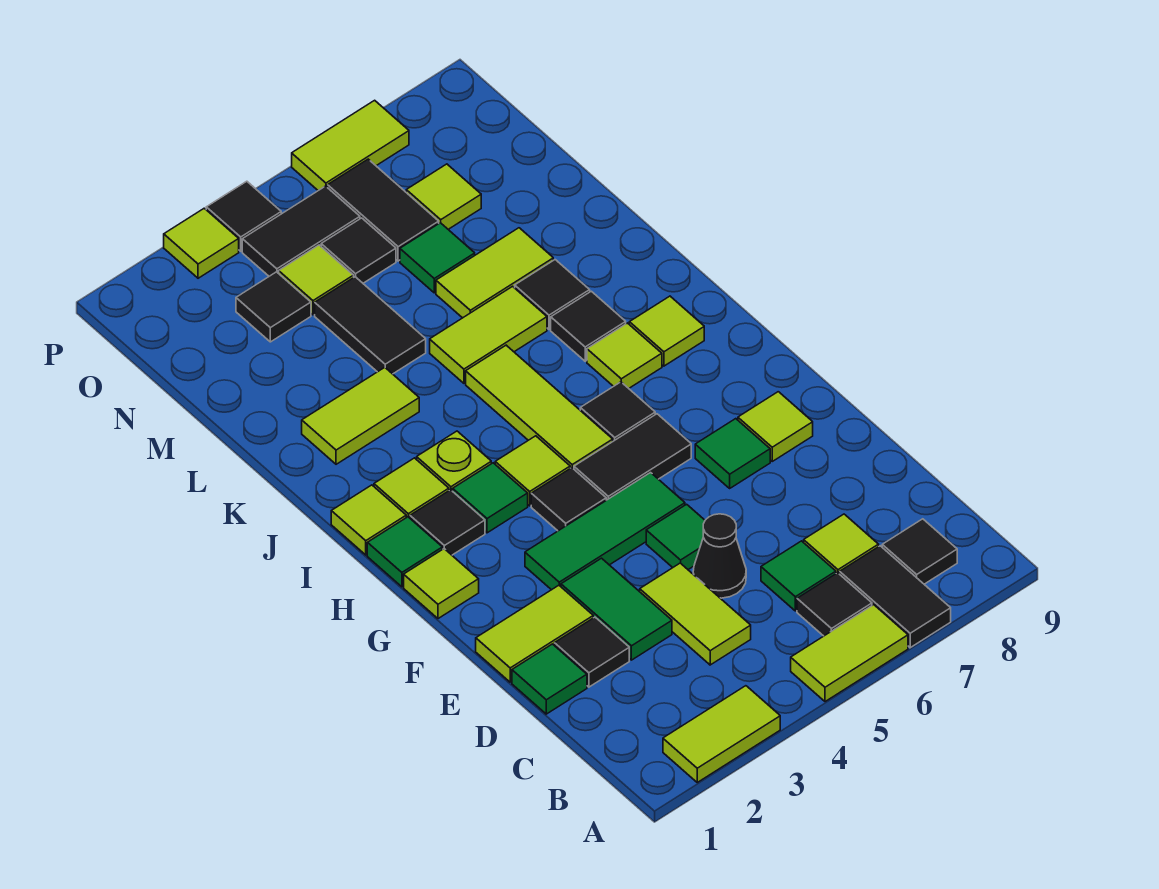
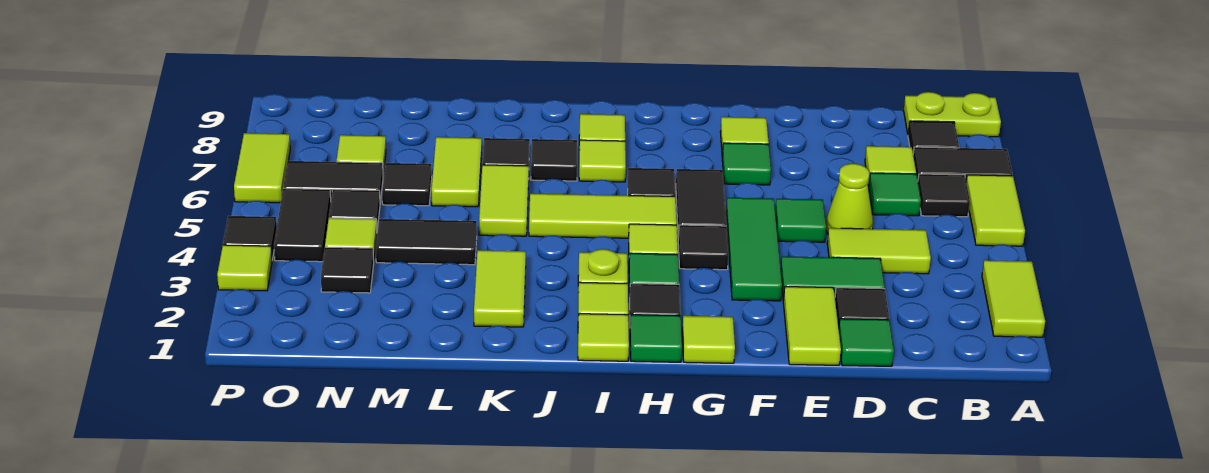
none -> lime plate A9:B9 level 1
black cone D5 level 1 -> lime cone D5 level 1
green tile M6 level 1 -> black tile M6 level 1

